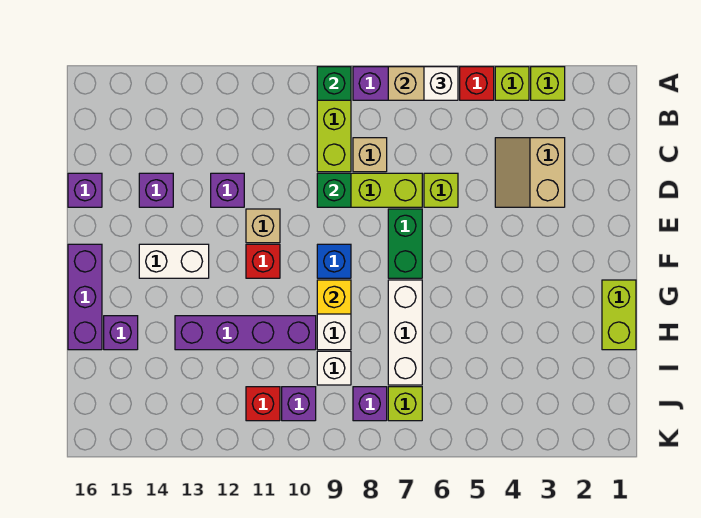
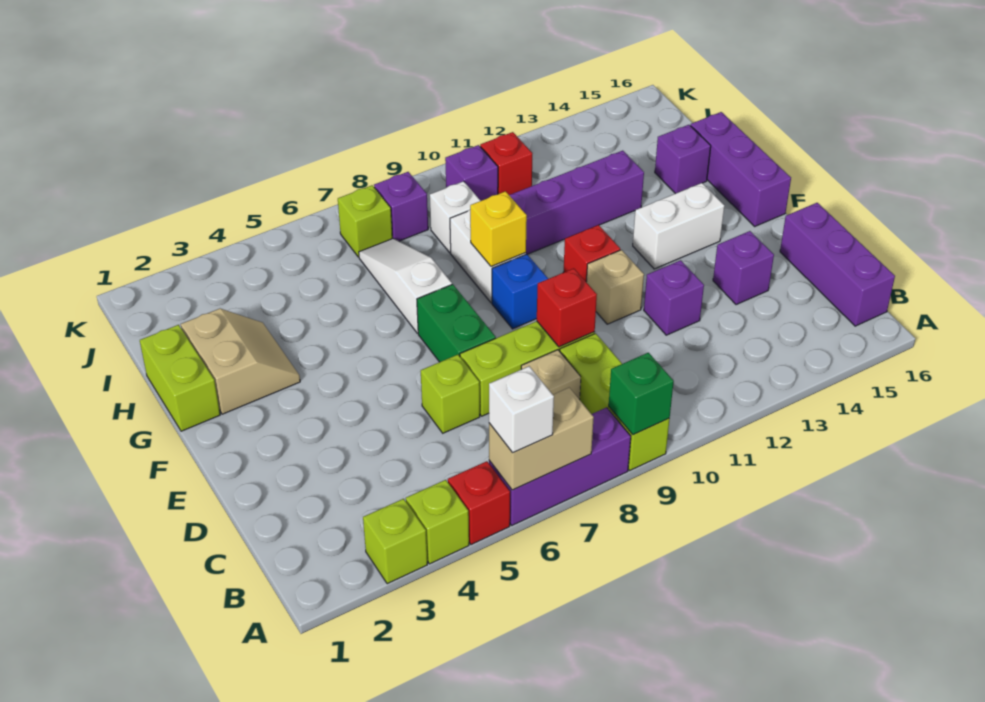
tan slope C3:D4 level 1 top 3 -> tan slope G2:H3 level 1 top 2
green brick D9 level 2 -> red brick D9 level 2
purple brick D16 level 1 -> purple brick B16:D16 level 1
white brick G7:I7 level 1 -> white slope G7:I7 level 1 top G

